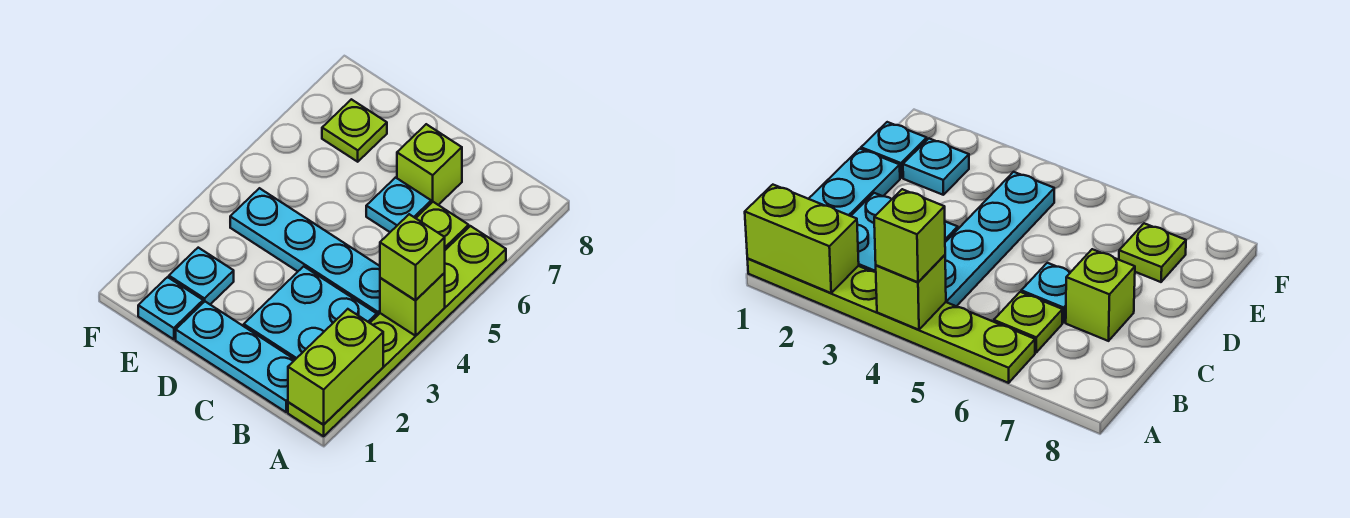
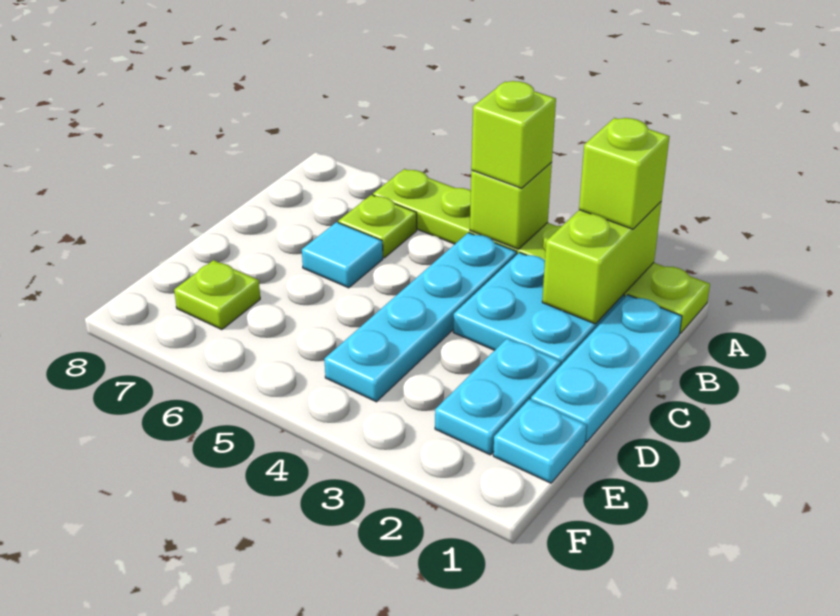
lime brick A1:A2 level 2 -> lime brick A2:B2 level 2
cyan plate C6 level 1 -> cyan tile C6 level 1
lime brick C7 level 1 -> lime brick A2 level 3
cyan plate E2 level 1 -> cyan plate D2:E2 level 1

